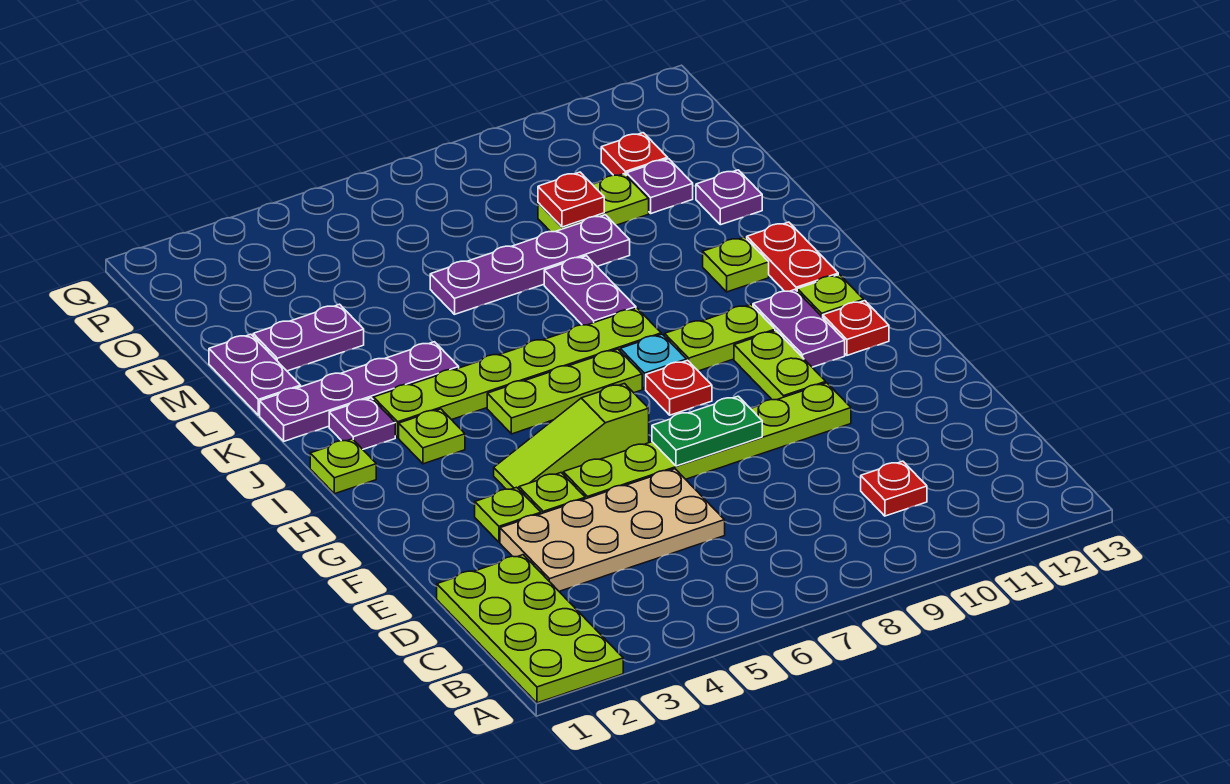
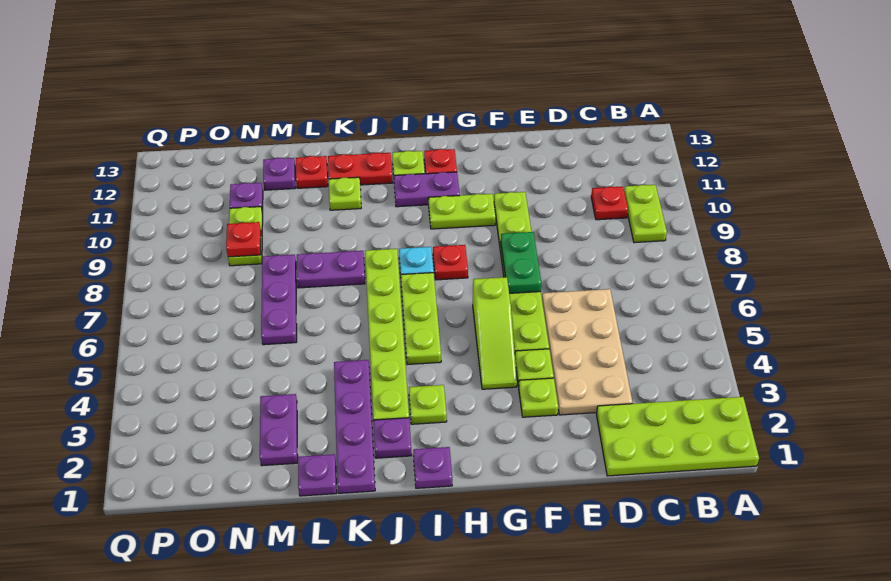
lime plate I1 level 1 -> purple plate I1 level 1
lime plate I9:I10 level 1 -> lime plate B9:B10 level 1
purple plate L1:M1 level 1 -> purple plate L1 level 1
purple plate M6:M9 level 1 -> purple plate M6:M8 level 1
red plate O11 level 1 -> red plate L12 level 1

